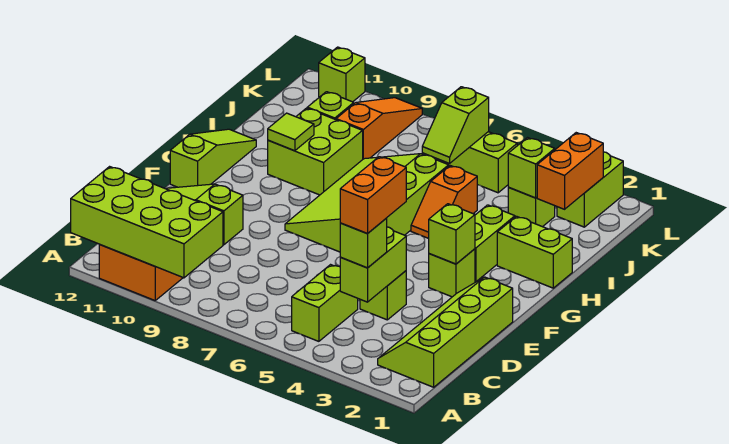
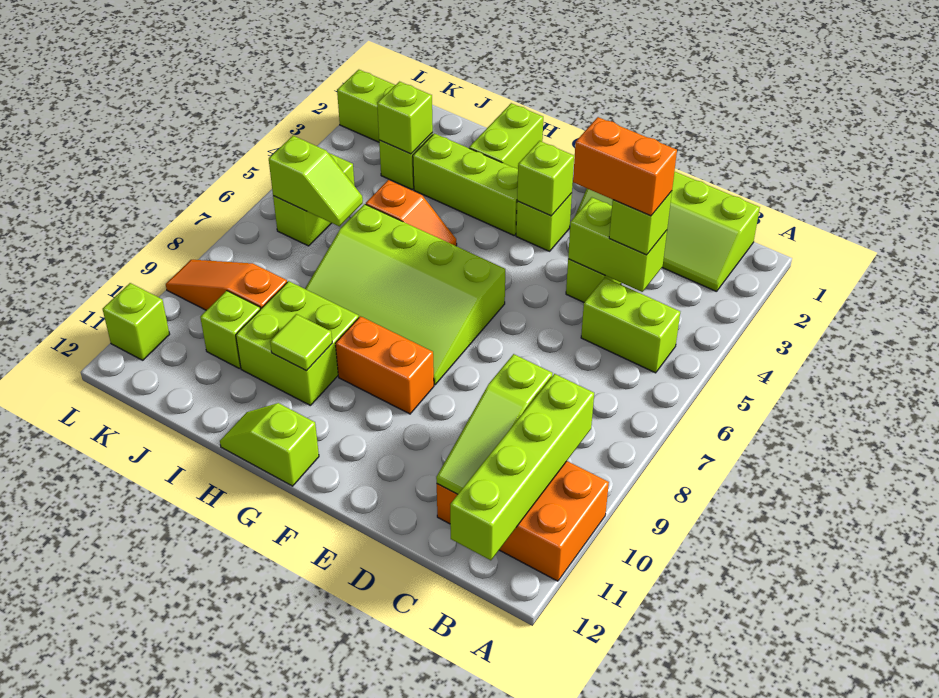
lime brick A9:B12 level 2 -> lime brick B9:B12 level 2
lime slope F12:H12 level 1 top F -> lime slope G12:H12 level 1 top G
lime brick G3:H3 level 1 -> lime brick G3:I3 level 1
orange brick J2:K2 level 2 -> orange brick F9:G9 level 1

